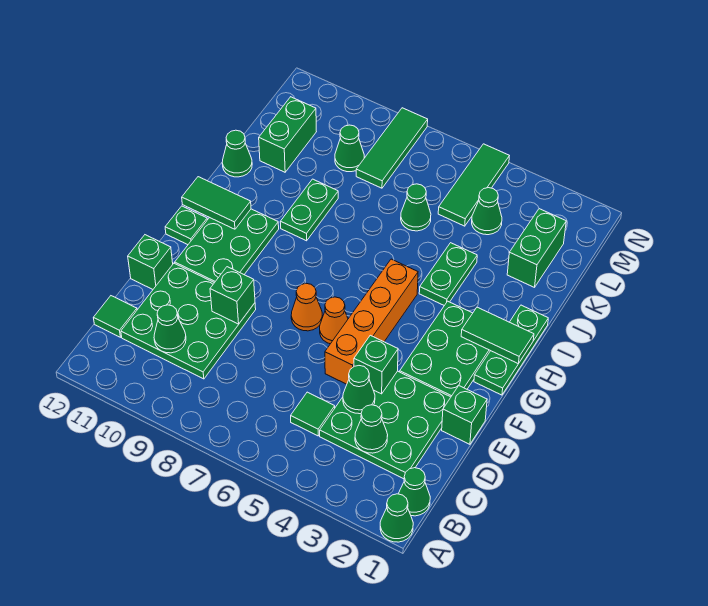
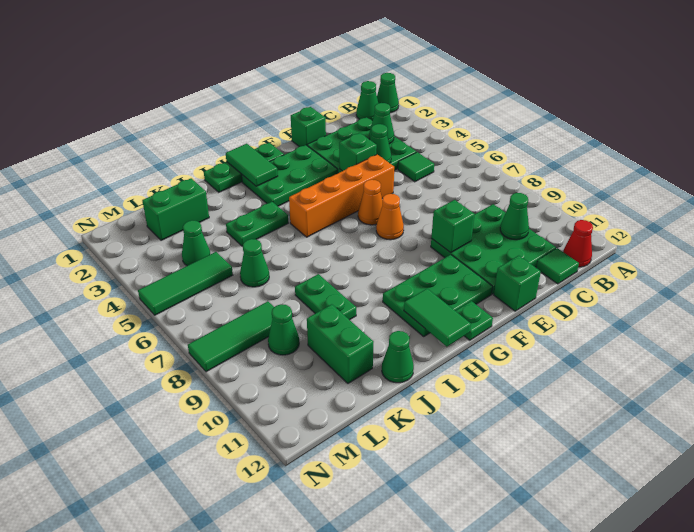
none -> red cone B12 level 1
green plate I9:J9 level 1 -> green plate J8:J9 level 1
green brick K11:L11 level 1 -> green brick K10:K11 level 1

